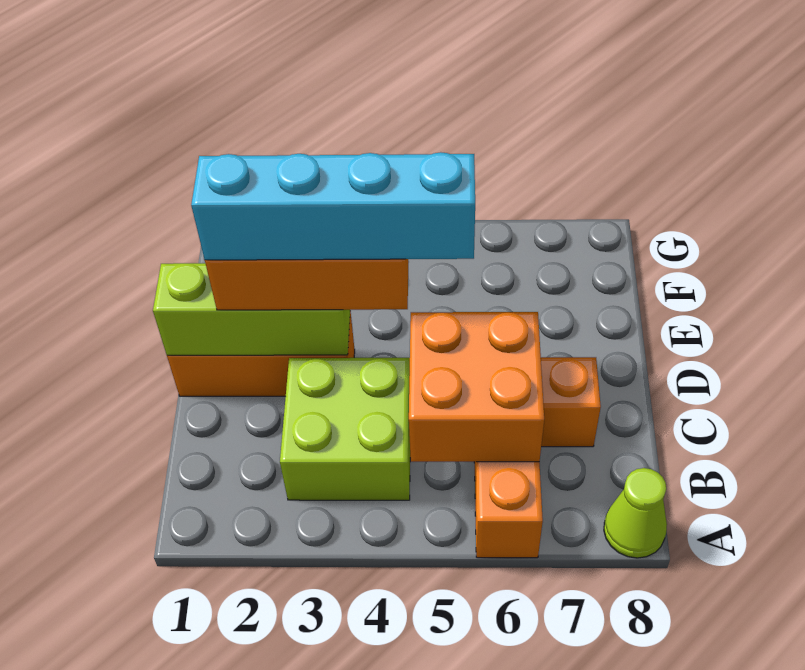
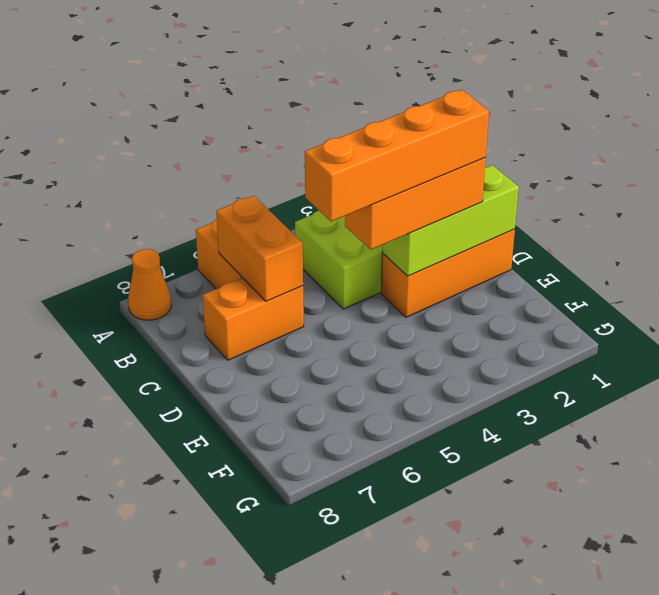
lime cone A8 level 1 -> orange cone A8 level 1
orange brick B5:C6 level 2 -> orange brick B6:C6 level 2
cyan brick D2:D5 level 4 -> orange brick D2:D5 level 4

